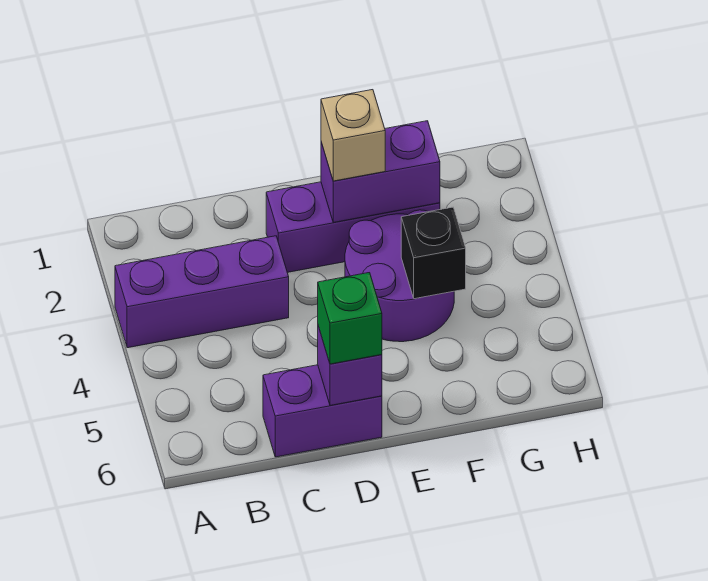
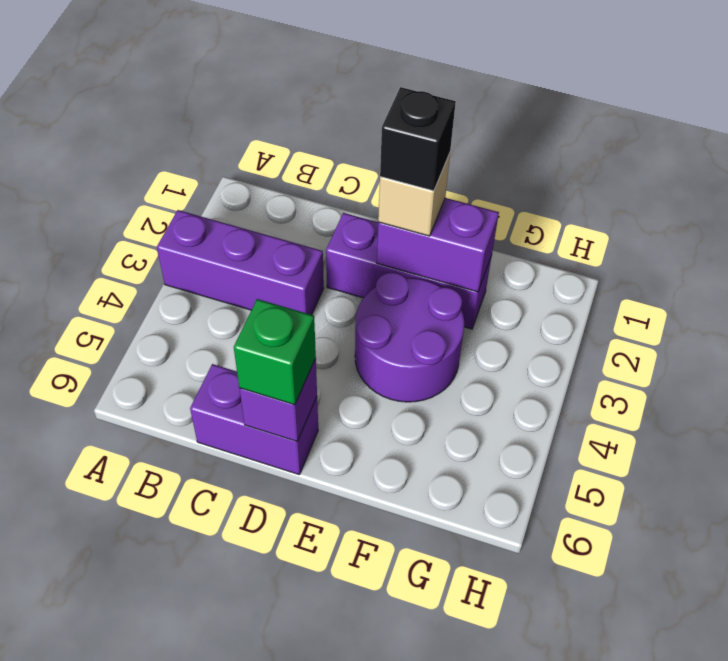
black brick F4 level 2 -> black brick E2 level 4

